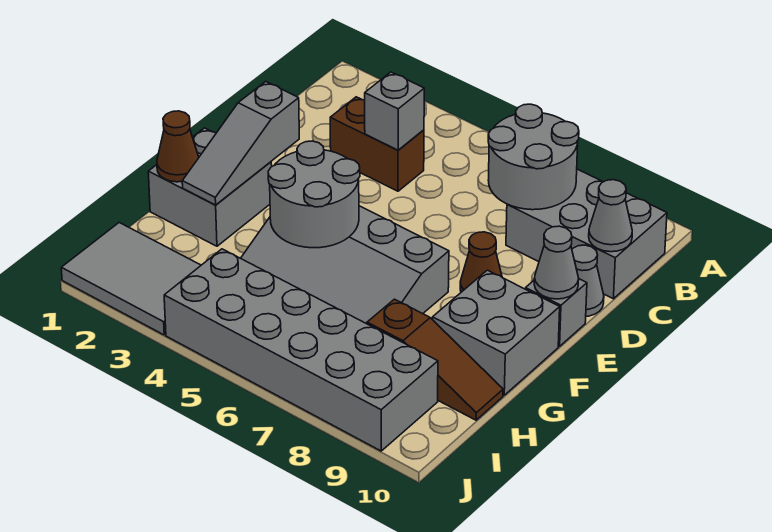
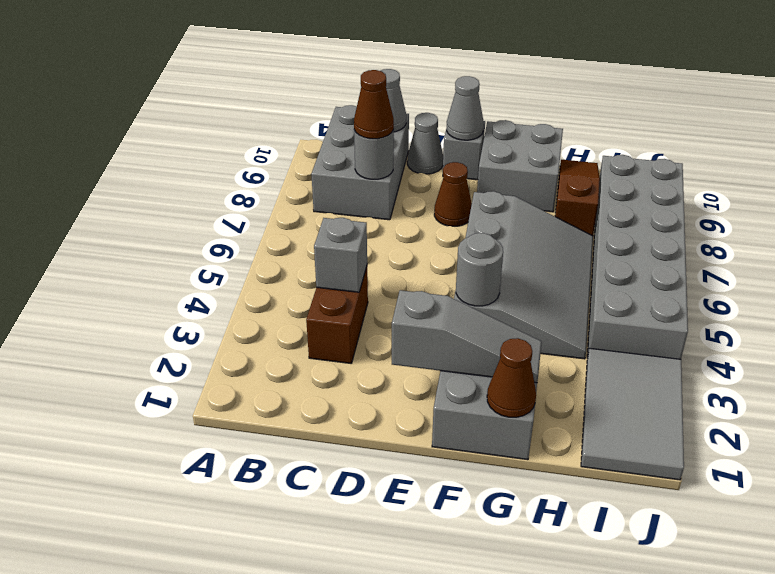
grey round brick B7:C8 level 2 -> grey round brick C8 level 2
none -> brown cone C8 level 3
grey round brick F4:G5 level 2 -> grey round brick F4 level 2

